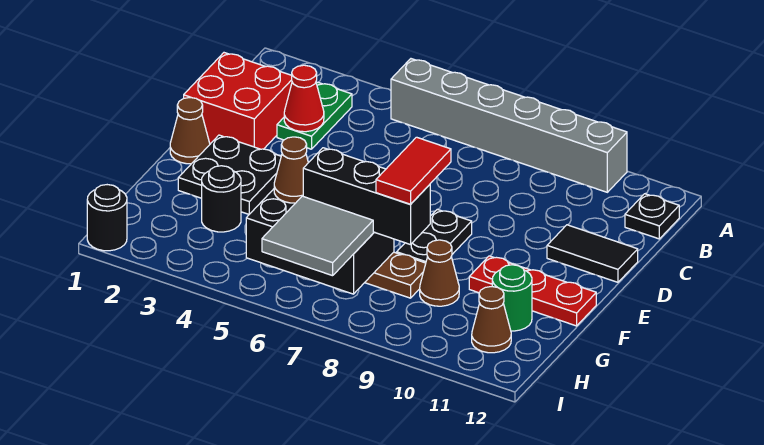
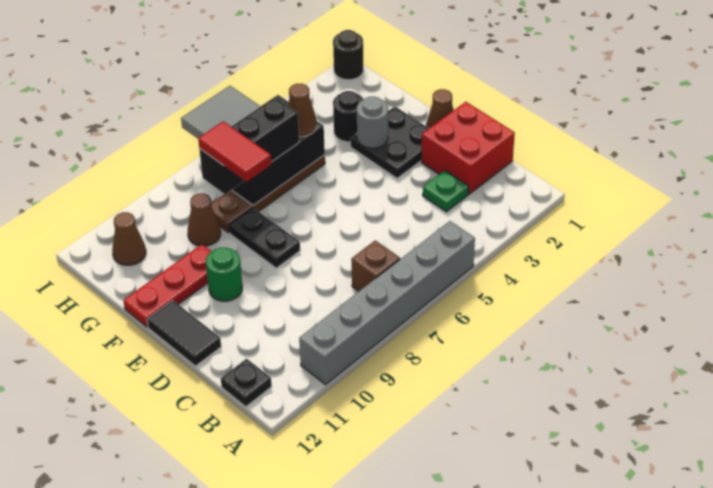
green plate B3:C3 level 1 -> green plate C3 level 1
none -> brown brick B7 level 1
red cone C3 level 2 -> none
black tile D11:D12 level 1 -> black tile D12:E12 level 1
none -> grey round brick F3 level 2
green round brick G11 level 1 -> green round brick E10 level 1

